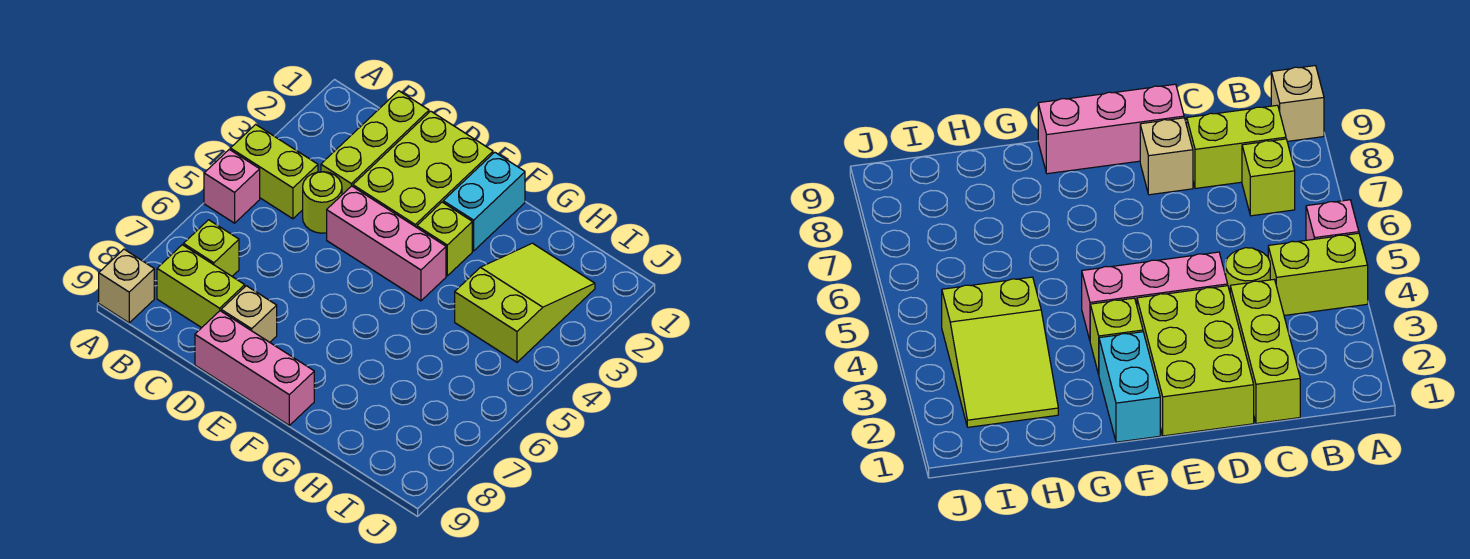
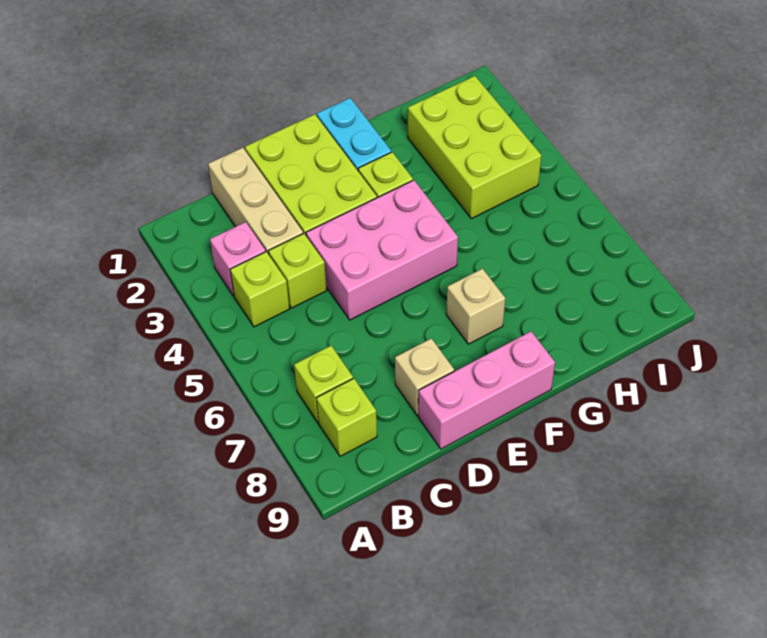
lime brick A4:B4 level 1 -> lime brick B4 level 1
pink brick A5 level 1 -> pink brick B3 level 1
tan brick A9 level 1 -> tan brick F7 level 1
lime brick B8:C8 level 1 -> lime brick B8 level 1
lime brick C1:C3 level 1 -> tan brick C1:C3 level 1
lime round brick C4 level 1 -> lime brick C4 level 1
pink brick D4:F4 level 1 -> pink brick D4:F5 level 1
lime slope H2:I4 level 1 top 4 -> lime brick H2:I4 level 1

